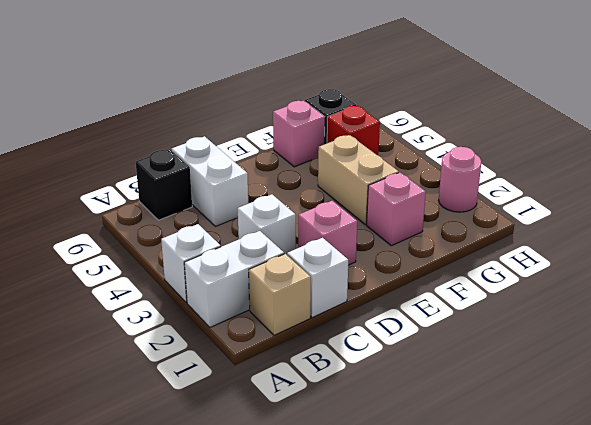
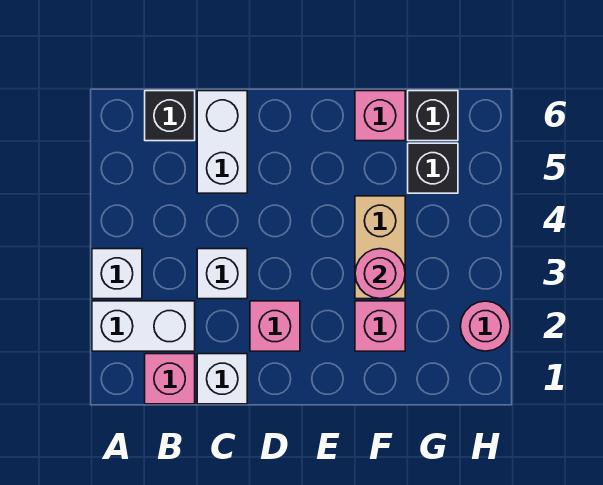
tan brick B1 level 1 -> pink brick B1 level 1
none -> pink round brick F3 level 2
red brick G5 level 1 -> black brick G5 level 1

